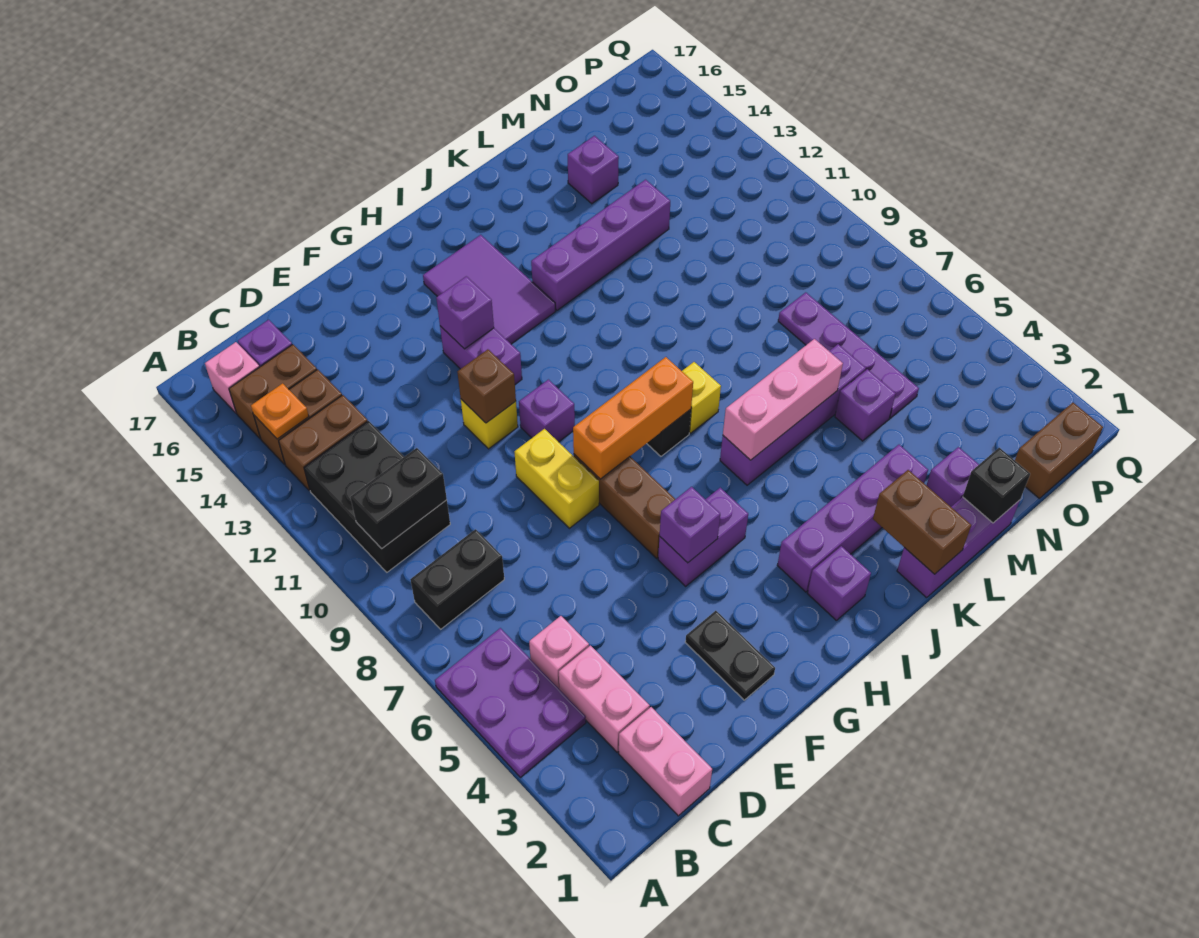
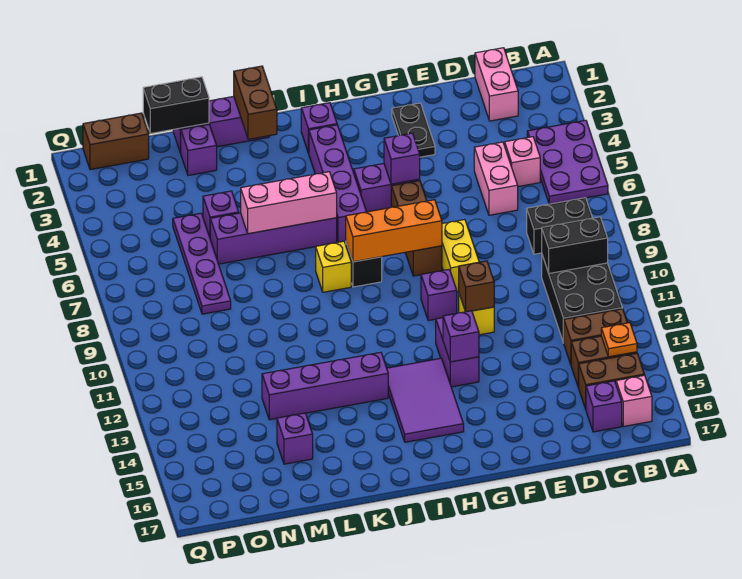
pink brick C3:C4 level 1 -> pink brick D5:D6 level 1
purple brick I3:L3 level 1 -> purple brick I3:I6 level 1
black brick M1 level 2 -> black brick M1:N1 level 2

